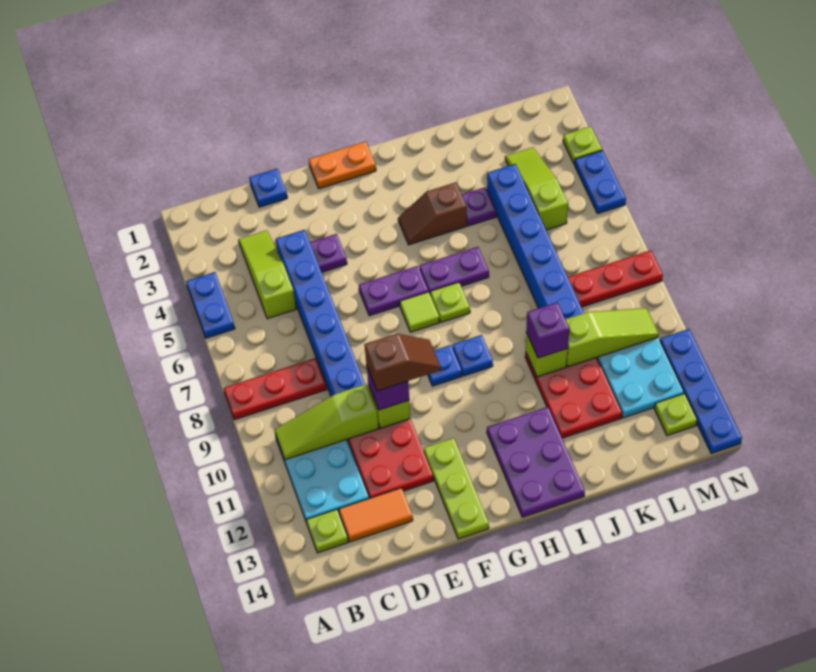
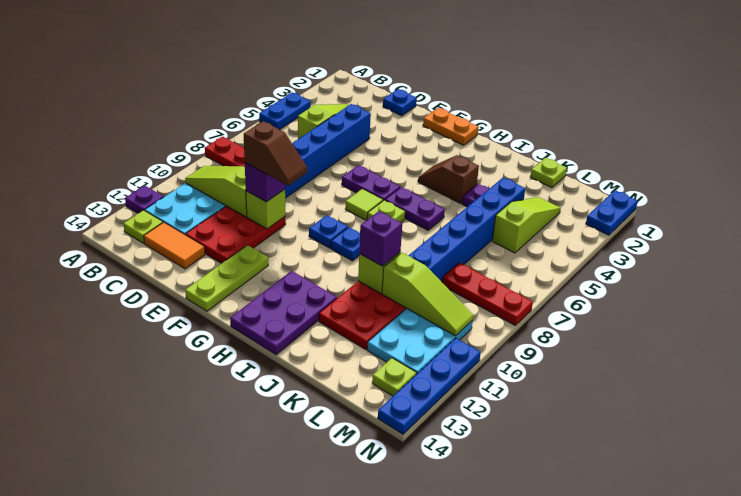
purple plate E4 level 1 -> purple plate A12 level 1
lime plate N3 level 1 -> lime plate K1 level 1
blue plate N4:N5 level 1 -> blue plate N1:N2 level 1

